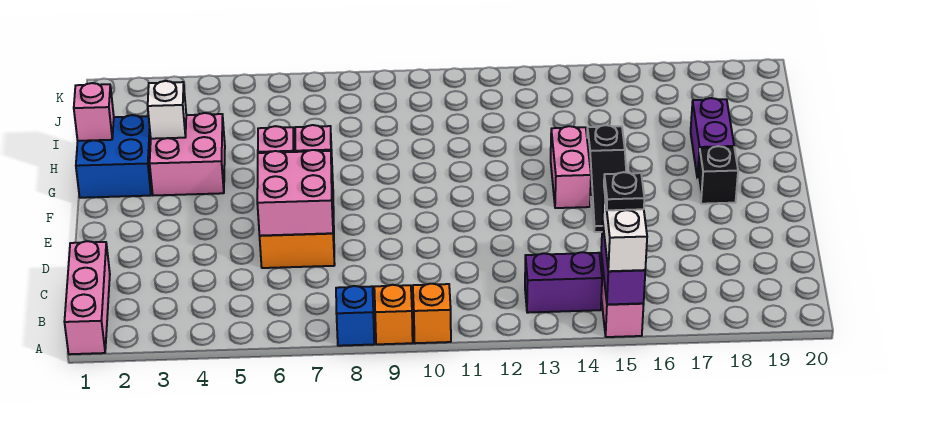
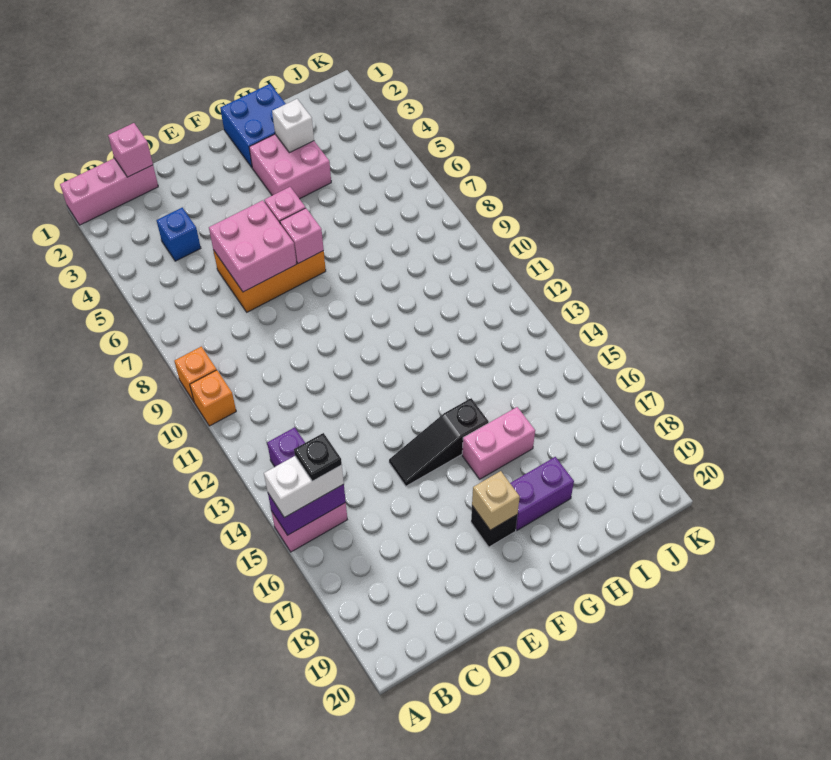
blue brick A8 level 1 -> blue brick C4 level 1
pink brick F14:G14 level 1 -> pink brick G16:H16 level 1
none -> tan brick F18 level 2
pink brick H1 level 2 -> pink brick C1 level 2

